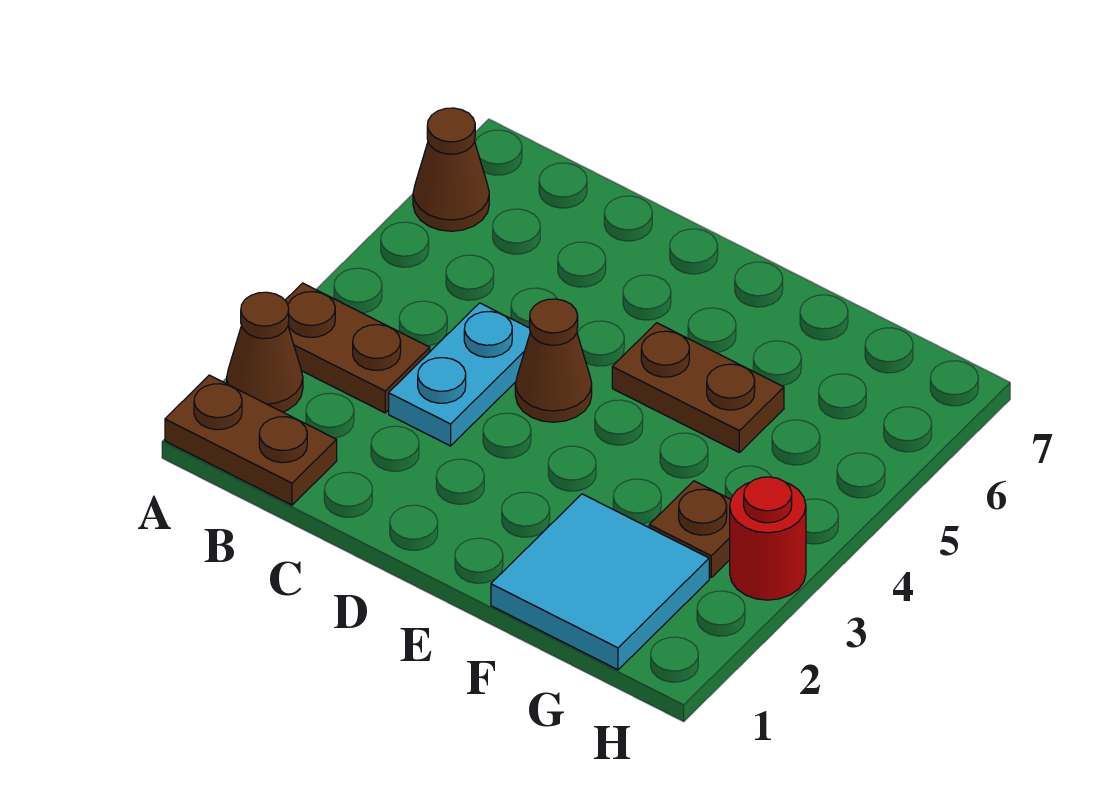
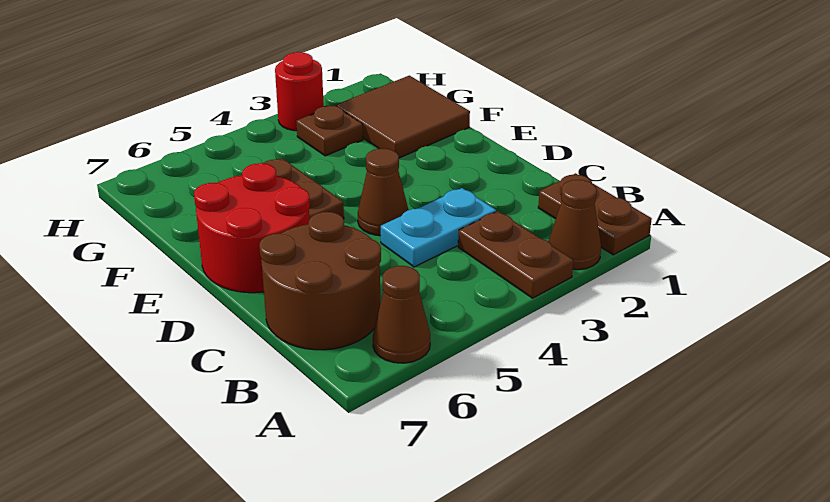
none -> brown round brick B6:C7 level 1
none -> red round brick D6:E7 level 1
cyan tile F1:G2 level 1 -> brown tile F1:G2 level 1

